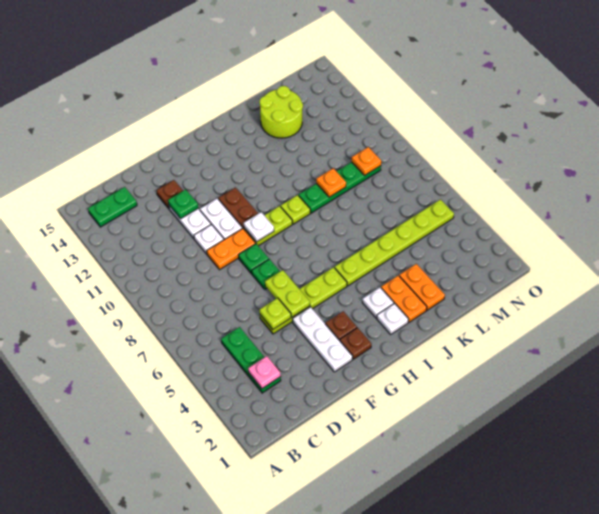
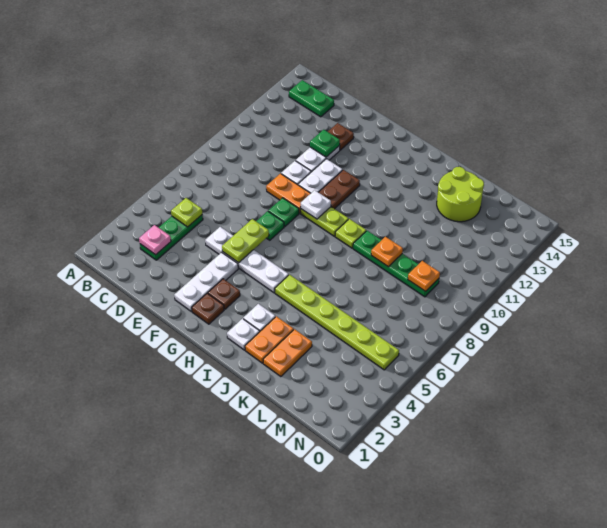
lime plate E5:H5 level 1 -> white plate E5:H5 level 1
lime plate E5 level 2 -> lime plate C5 level 2

